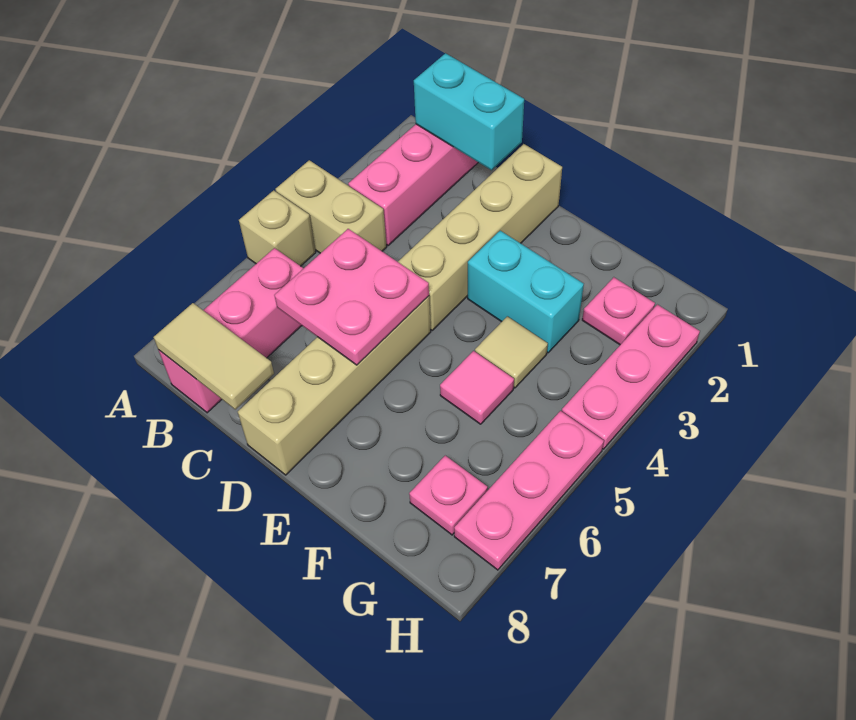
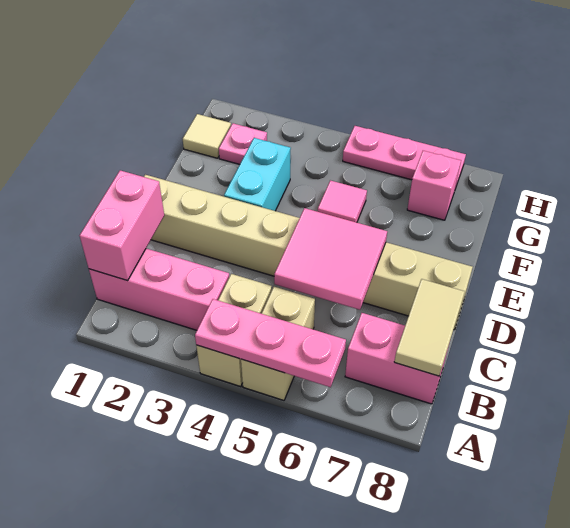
tan brick A5 level 1 -> tan brick A5:B5 level 1
cyan brick B1:C1 level 2 -> pink brick B1:C1 level 2
pink brick B6:B8 level 1 -> pink brick B7:B8 level 1
pink plate C5:D6 level 2 -> pink tile C5:D6 level 2
tan tile F4 level 1 -> tan tile G1 level 1
pink plate G7 level 1 -> pink brick G7 level 1
pink plate H2:H4 level 1 -> pink plate A4:A6 level 2

